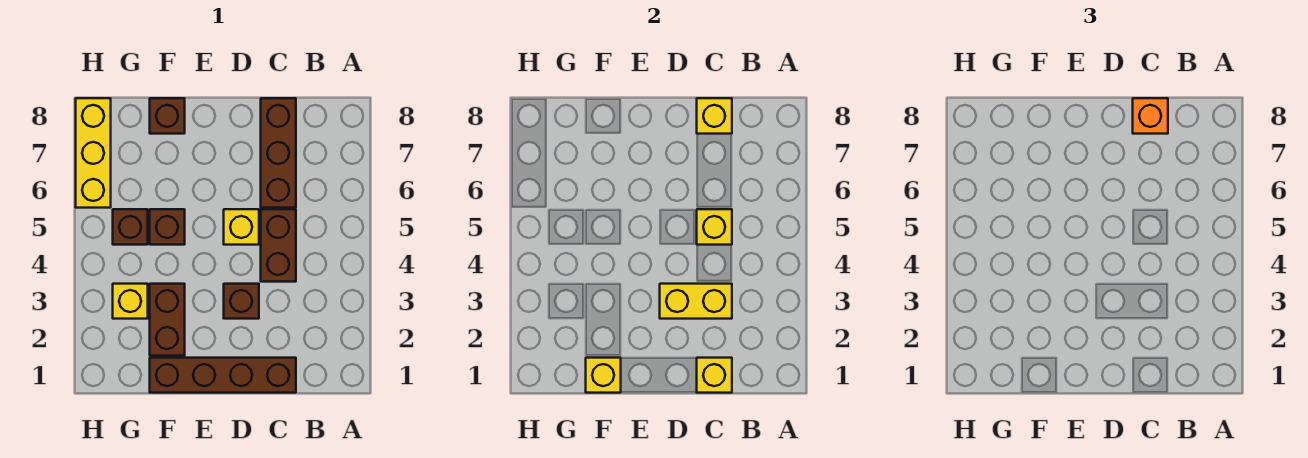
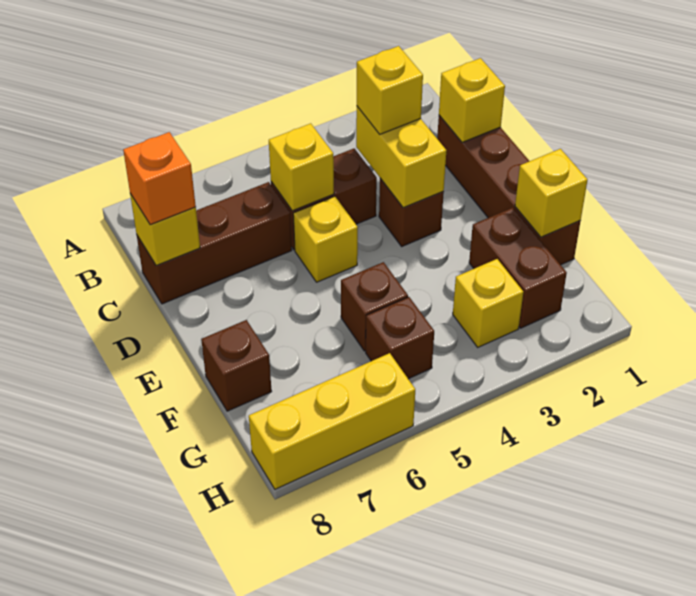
none -> yellow brick C3 level 3
brown brick F2:F3 level 1 -> brown brick F2:G2 level 1

